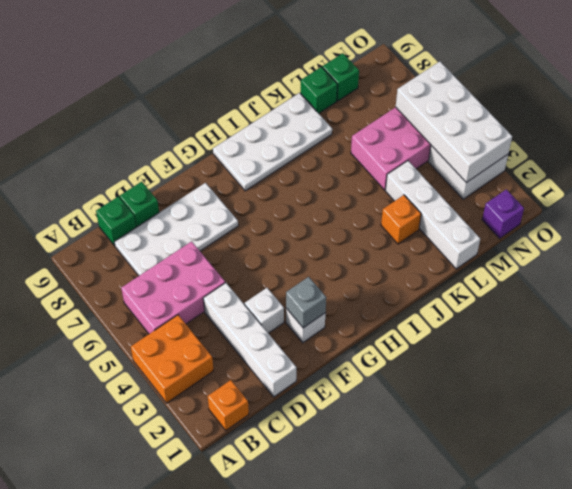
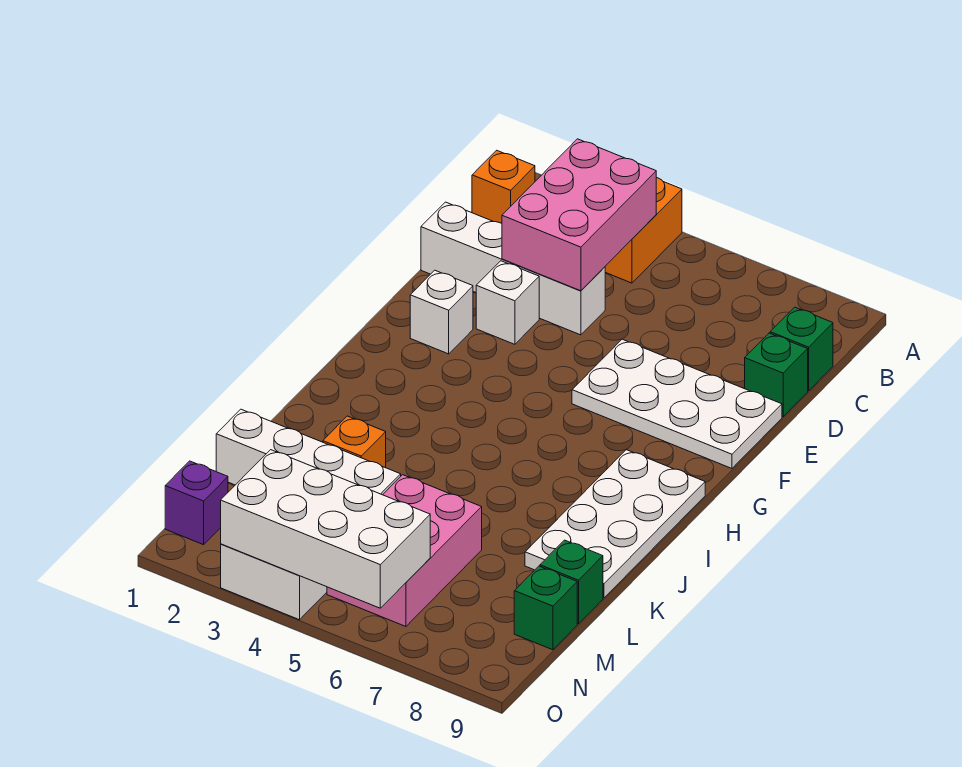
pink brick B5:D6 level 1 -> pink brick B3:D4 level 2
white plate C7:F8 level 1 -> white plate E6:F9 level 1
grey brick F2 level 2 -> none

